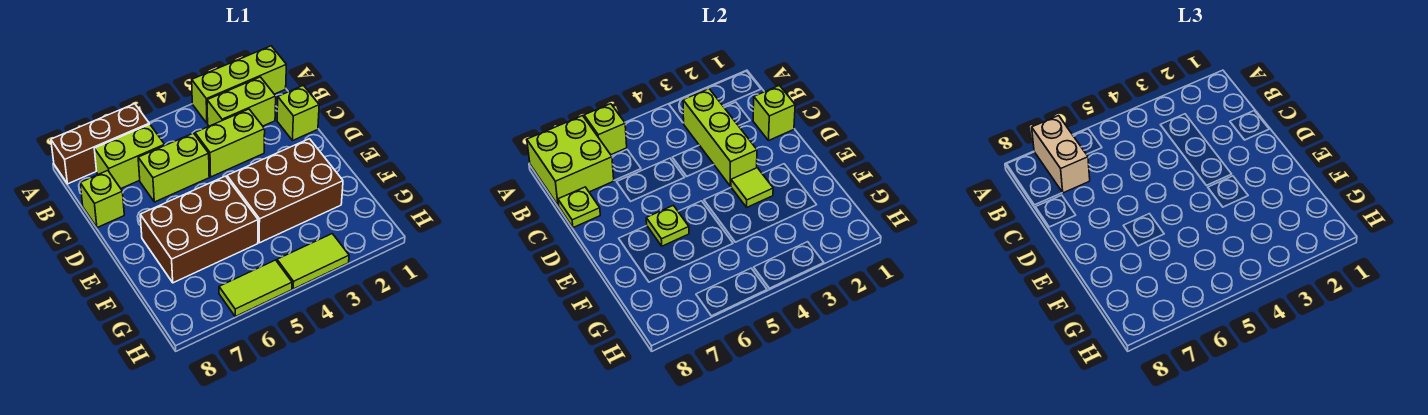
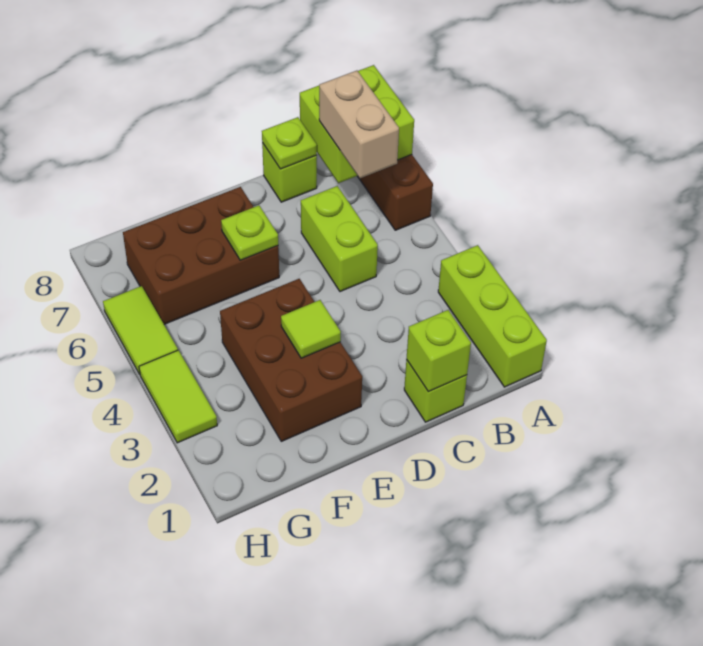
lime brick A6 level 2 -> none
tan brick A7:B7 level 3 -> tan brick B6:B7 level 3
lime brick B2:B3 level 1 -> none
lime brick B3:D3 level 2 -> none
lime brick B6:B7 level 1 -> none
lime brick C3:C4 level 1 -> none
brown brick E5:F7 level 1 -> brown brick E6:G7 level 1

